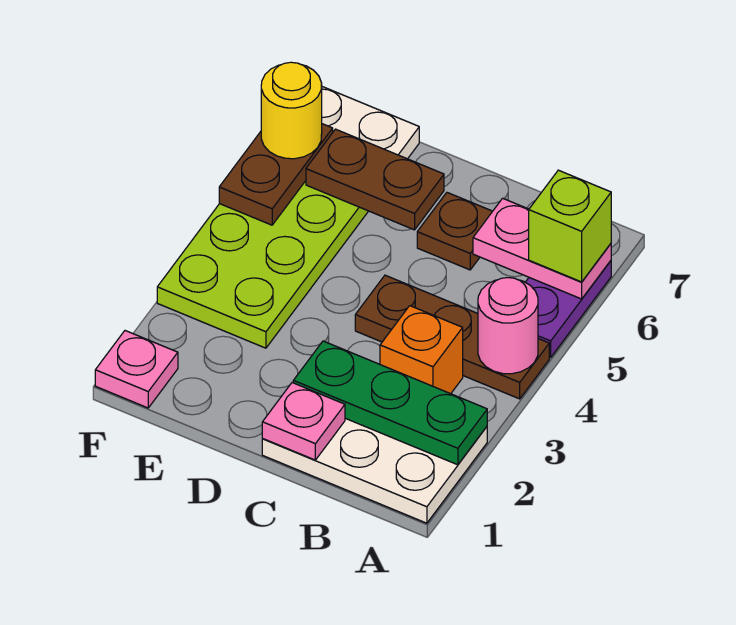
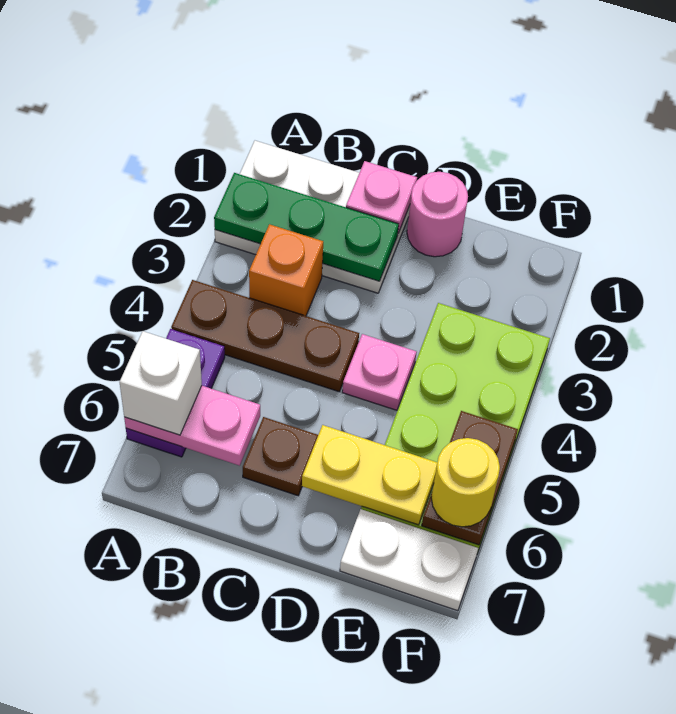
pink round brick A4 level 2 -> pink round brick D1 level 1
lime brick A6 level 3 -> white brick A6 level 3
brown plate D6:E6 level 2 -> yellow plate D6:E6 level 2
pink plate F1 level 1 -> pink plate D4 level 1

